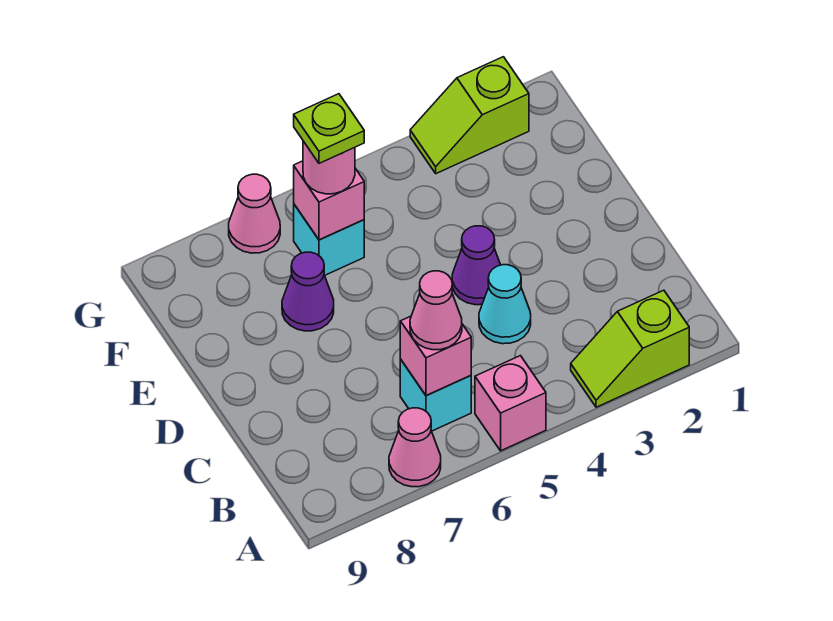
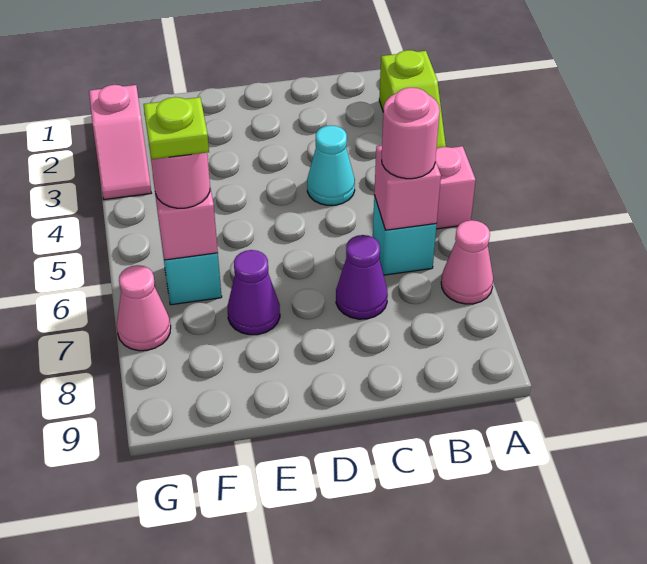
pink cone B6 level 3 -> pink round brick B6 level 3
purple cone D4 level 1 -> purple cone C7 level 1
lime slope G2:G3 level 1 top 2 -> pink slope G2:G3 level 1 top 2

